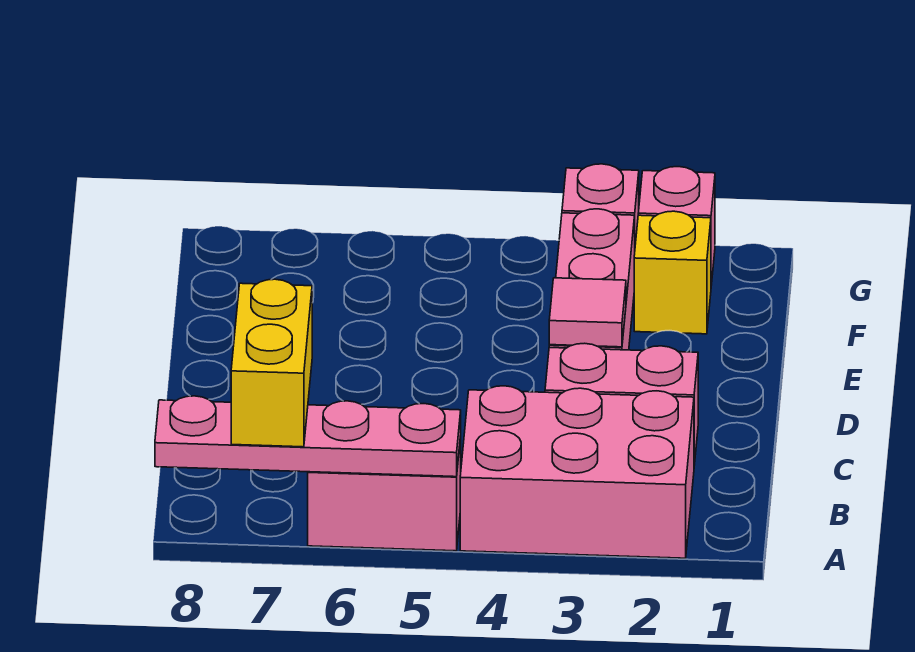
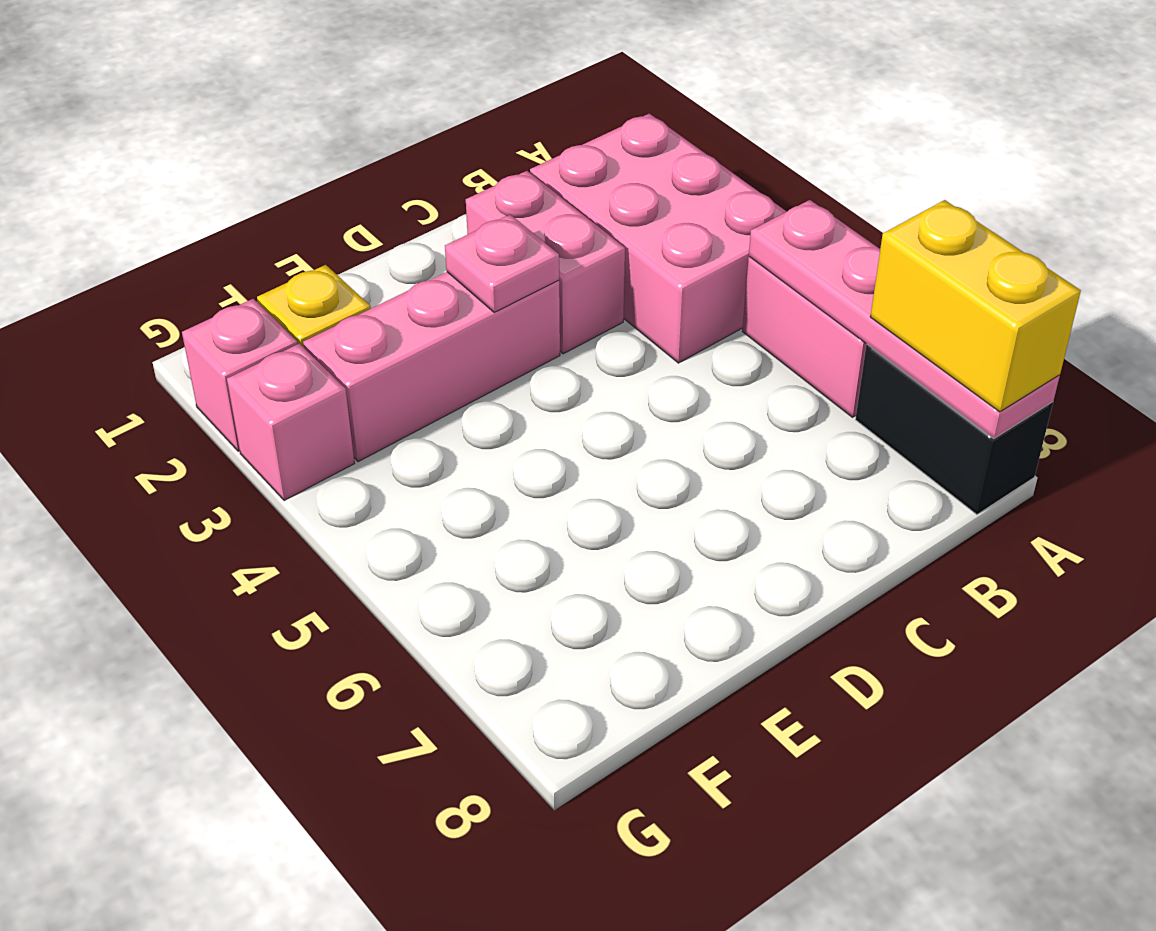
none -> black brick A7:A8 level 1
yellow brick A7:B7 level 3 -> yellow brick A7:A8 level 3
pink tile D3 level 2 -> pink plate D3 level 2

